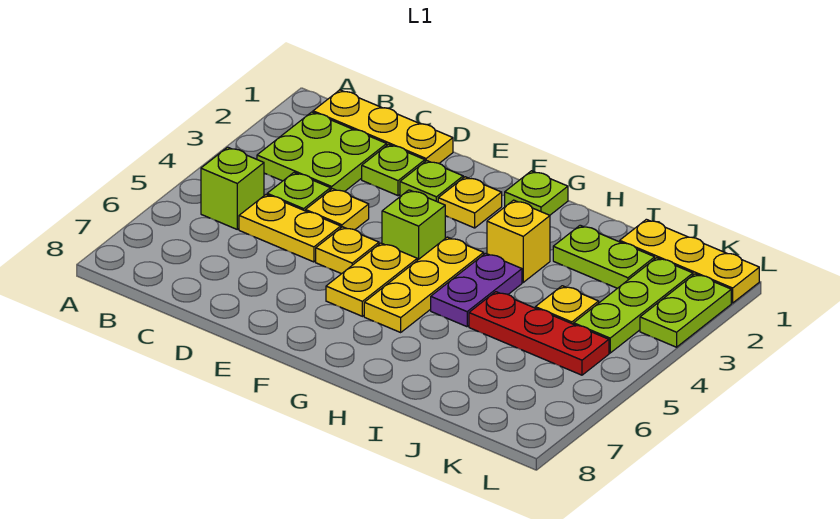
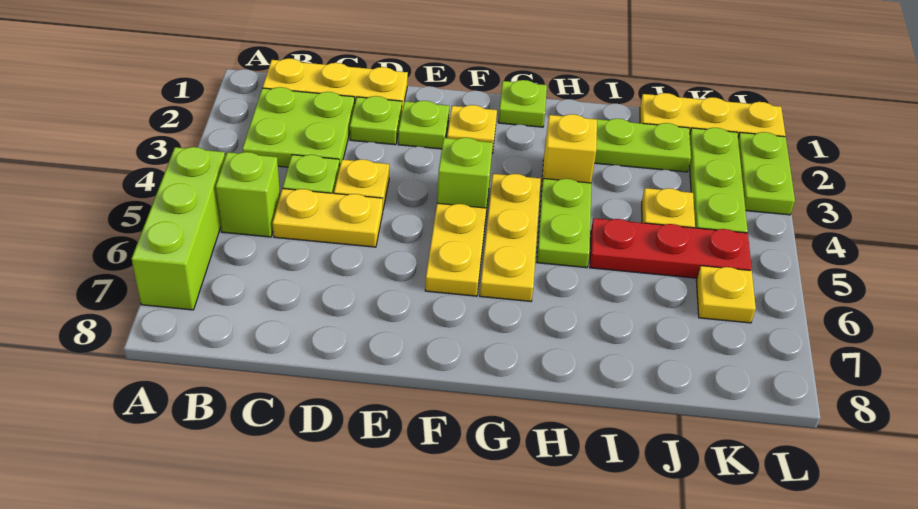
none -> lime brick A5:A7 level 1
yellow plate E5 level 1 -> yellow plate K6 level 1
purple plate H4:H5 level 1 -> lime plate H4:H5 level 1

